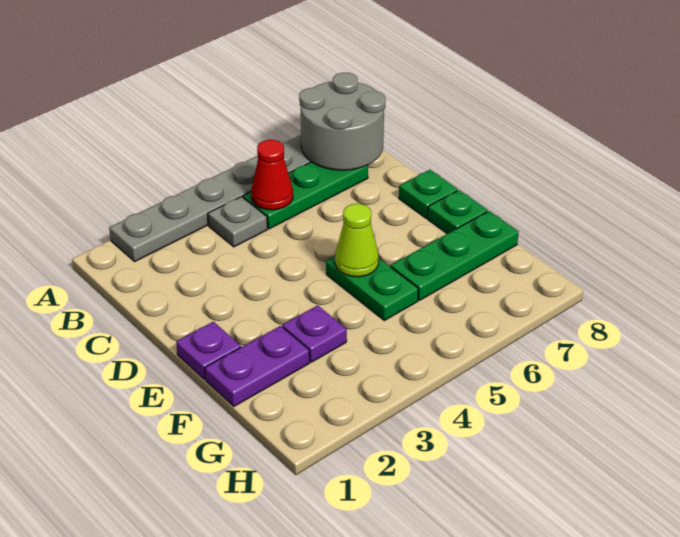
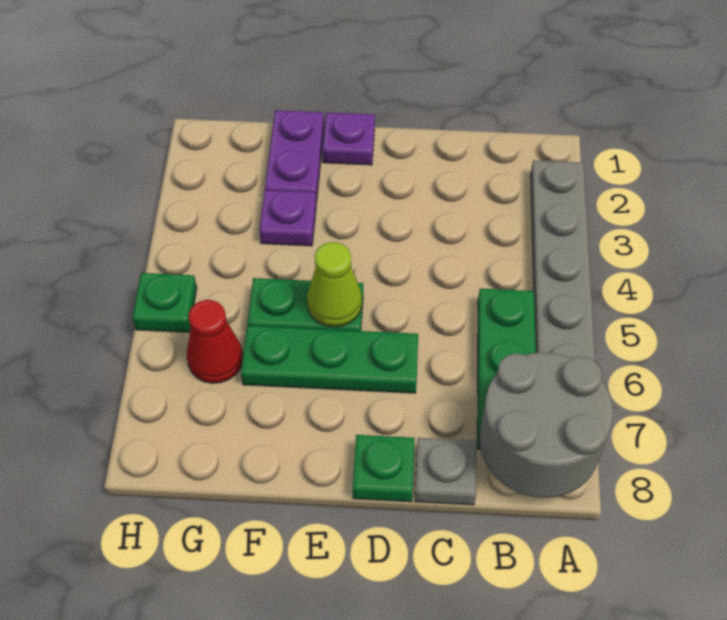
grey plate B4 level 1 -> grey plate C8 level 1
red cone B5 level 2 -> red cone G6 level 1
green plate E8 level 1 -> green plate H5 level 1
green plate F6:F8 level 1 -> green plate D6:F6 level 1

